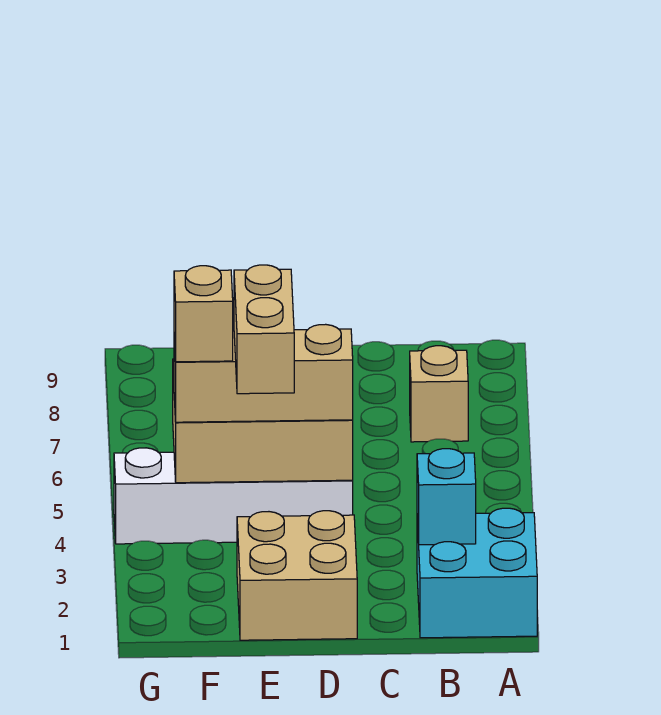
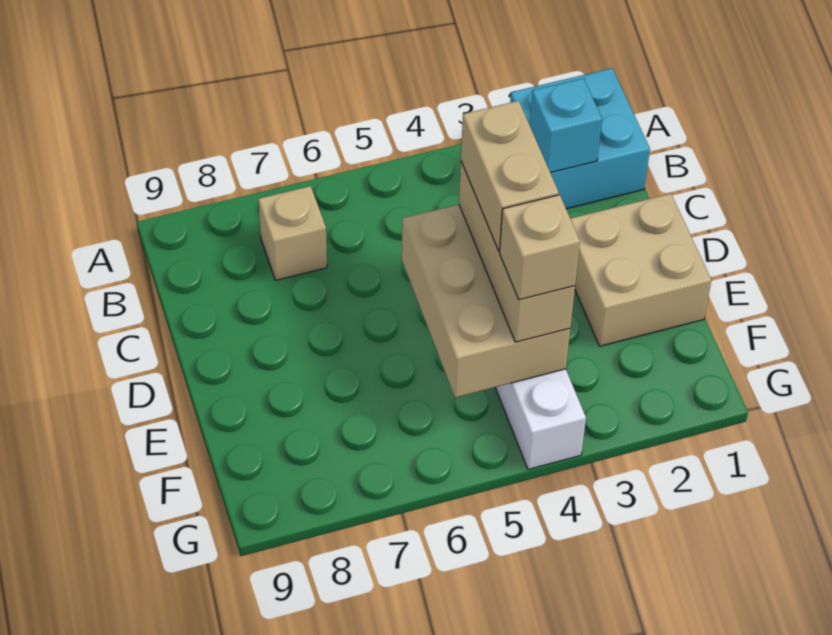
tan brick E3:E4 level 4 -> tan brick D4:E4 level 4

